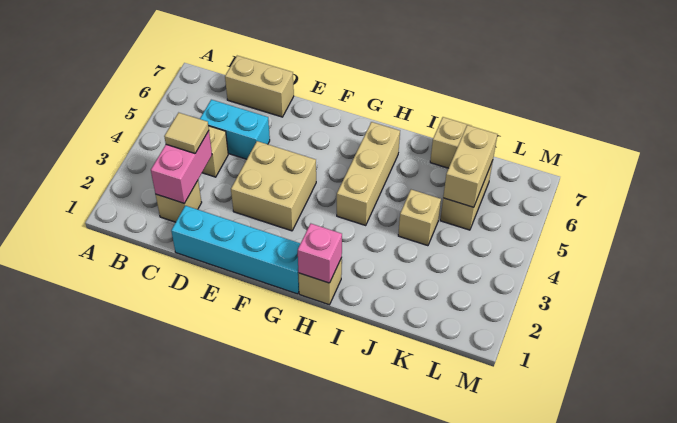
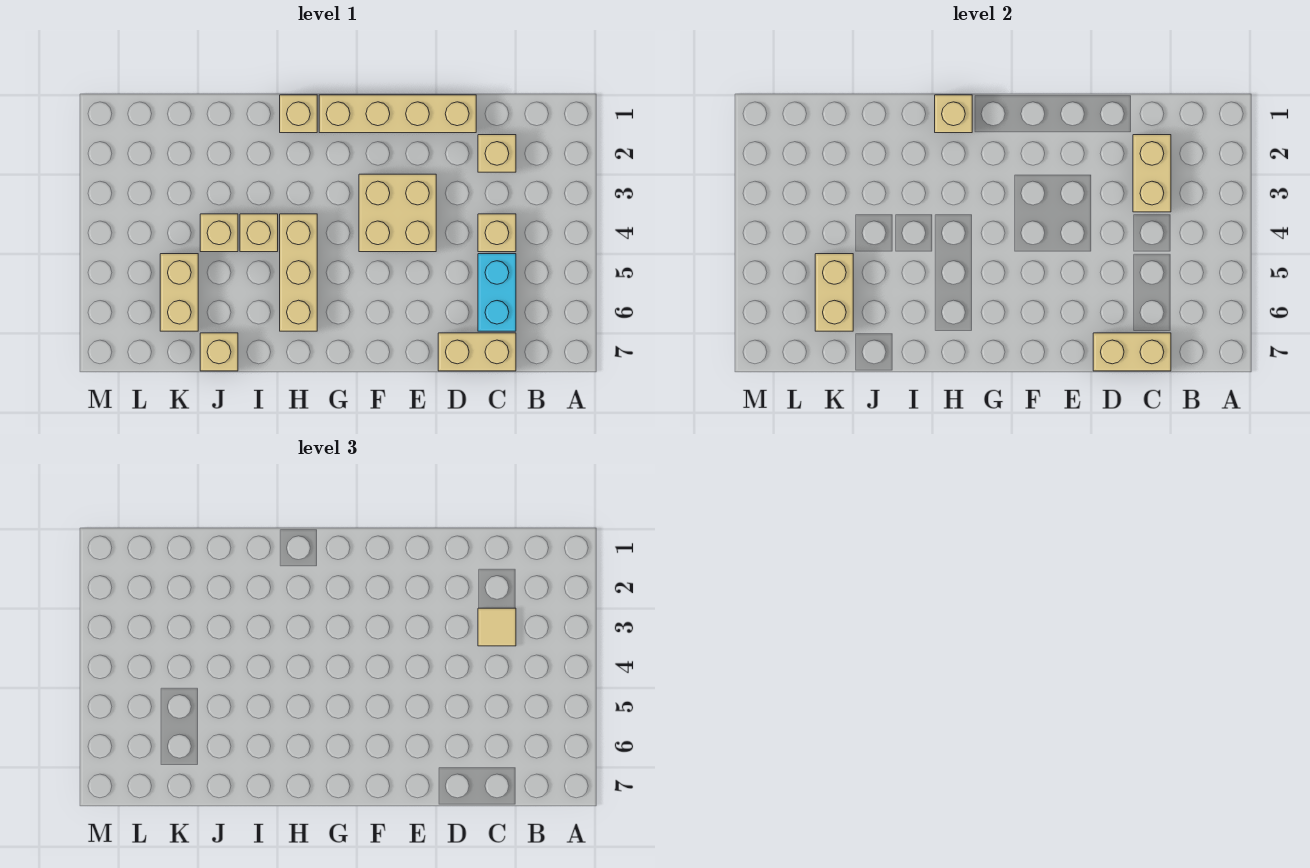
pink brick C2:C3 level 2 -> tan brick C2:C3 level 2
cyan brick C5:D5 level 1 -> cyan brick C5:C6 level 1
none -> tan brick C7:D7 level 2
cyan brick D1:G1 level 1 -> tan brick D1:G1 level 1
pink brick H1 level 2 -> tan brick H1 level 2
none -> tan brick I4 level 1

